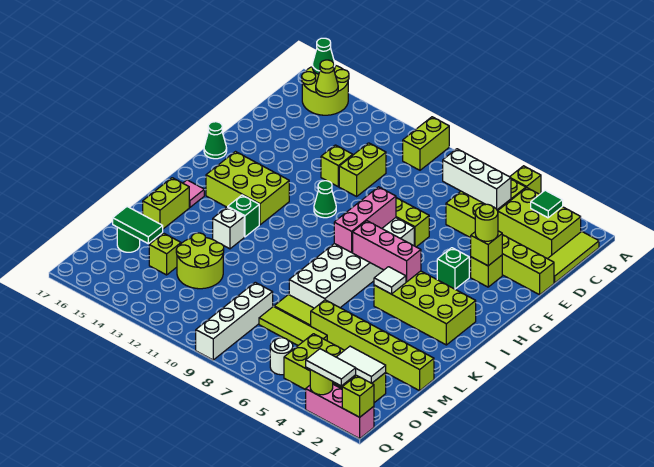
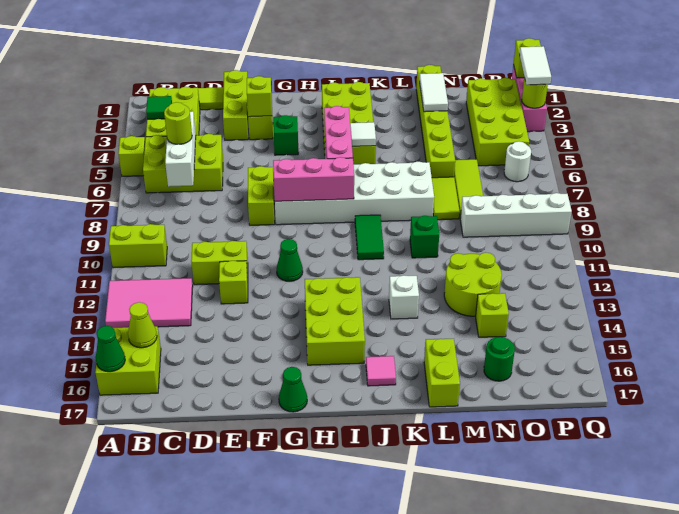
none -> pink tile A12:C13 level 1
lime round brick A15:B16 level 1 -> lime brick A15:B16 level 1
lime round brick F3 level 3 -> lime round brick C6 level 3
green brick J13 level 1 -> green brick L10 level 1
lime brick K16:L16 level 1 -> lime brick L16:L17 level 1
green tile N15:N16 level 2 -> green tile J9:J10 level 1
white tile O2:O3 level 2 -> white tile M2:M3 level 2

